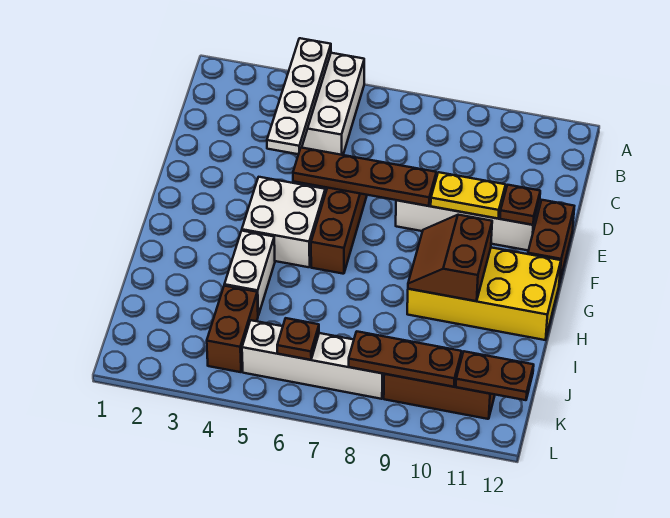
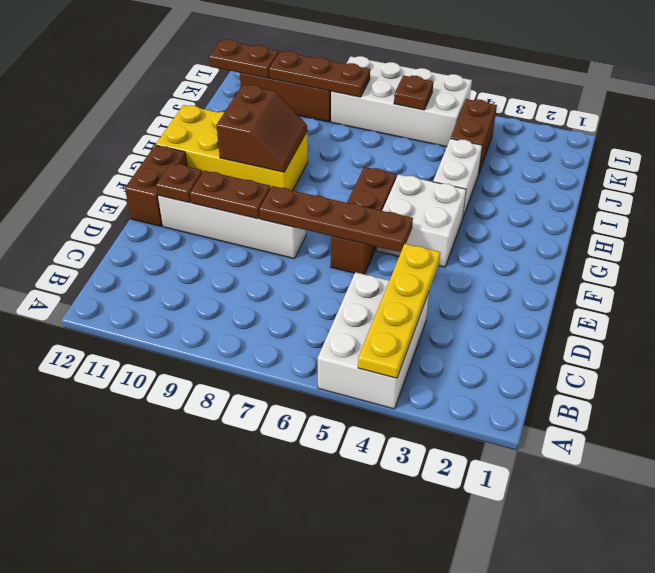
white plate A4:D4 level 2 -> yellow plate A4:D4 level 2
yellow plate E9:E10 level 2 -> brown plate E9:E10 level 2
white brick K5:K8 level 1 -> white brick K5:L8 level 1

